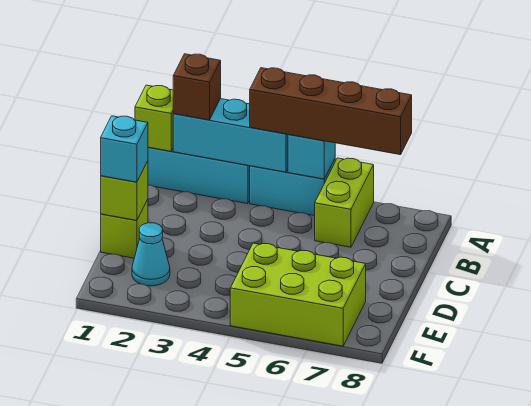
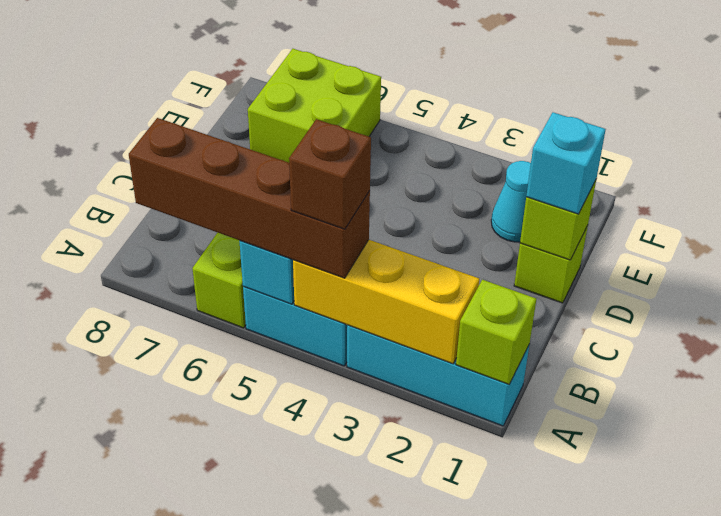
cyan brick A2:A4 level 2 -> yellow brick A2:A4 level 2
brown brick A2 level 3 -> brown brick A4 level 4
lime brick E5:F7 level 1 -> lime brick E6:F7 level 1

